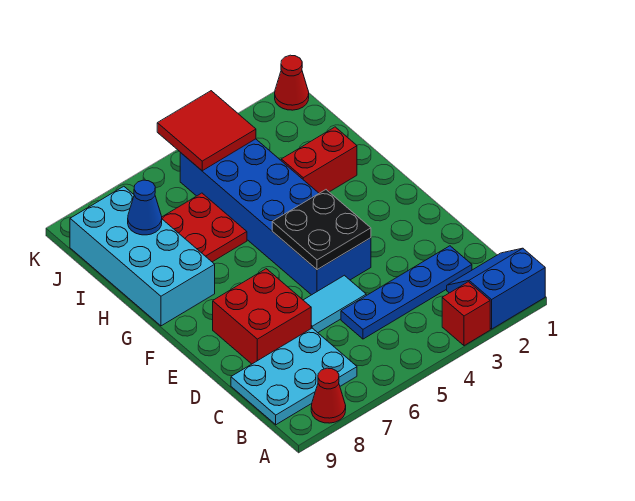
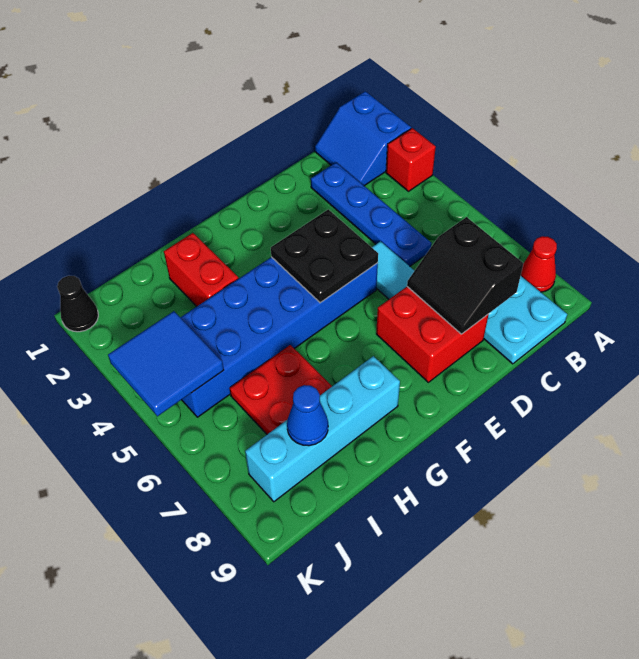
none -> black slope C7:D8 level 2 top C
cyan brick G8:J9 level 1 -> cyan brick G8:J8 level 1
red tile J4:K5 level 2 -> blue tile J4:K5 level 2
red cone K1 level 1 -> black cone K1 level 1

